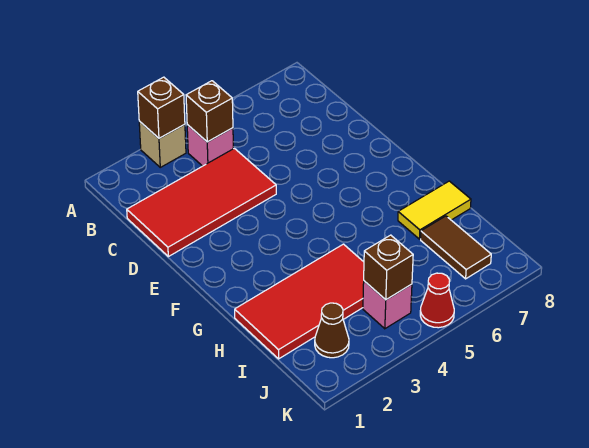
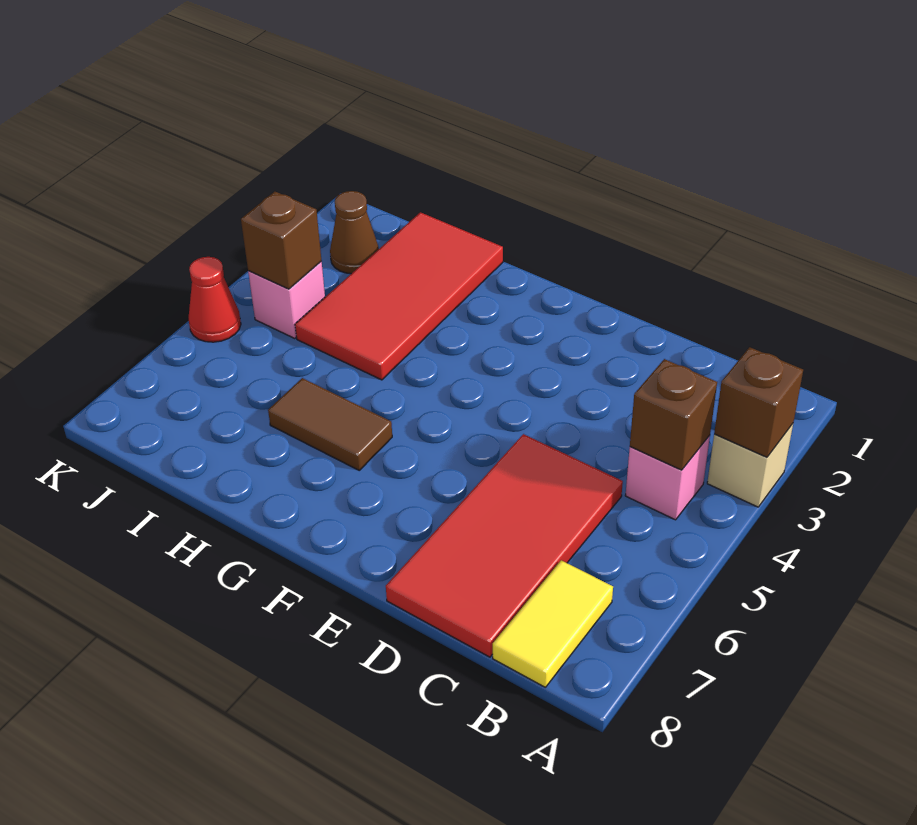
red tile C1:D4 level 1 -> red tile C5:D8 level 1
yellow tile H7:H8 level 1 -> yellow tile B7:B8 level 1
brown tile I7:J7 level 1 -> brown tile G6:H6 level 1

